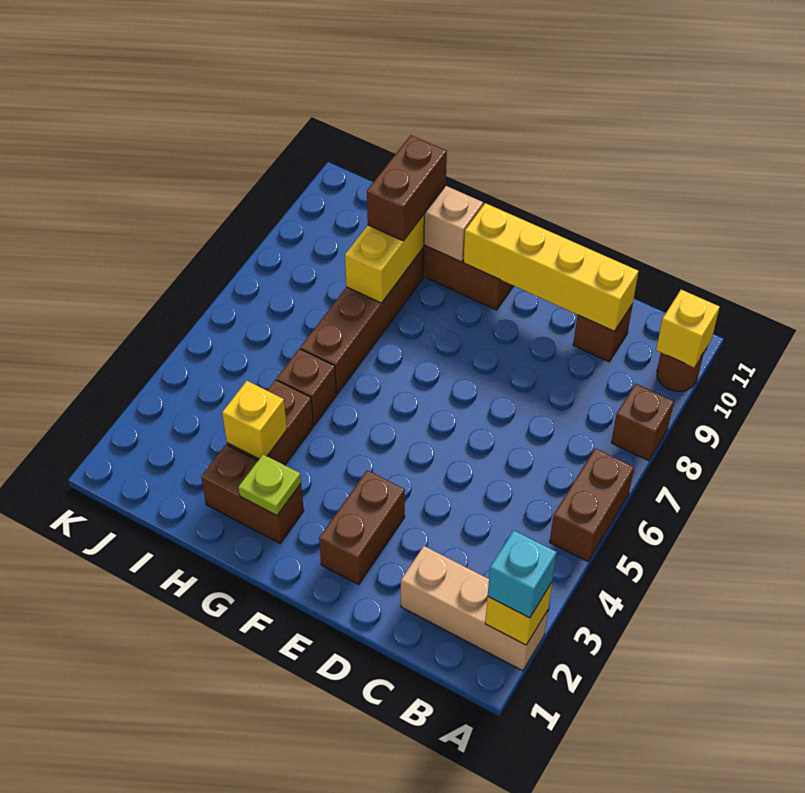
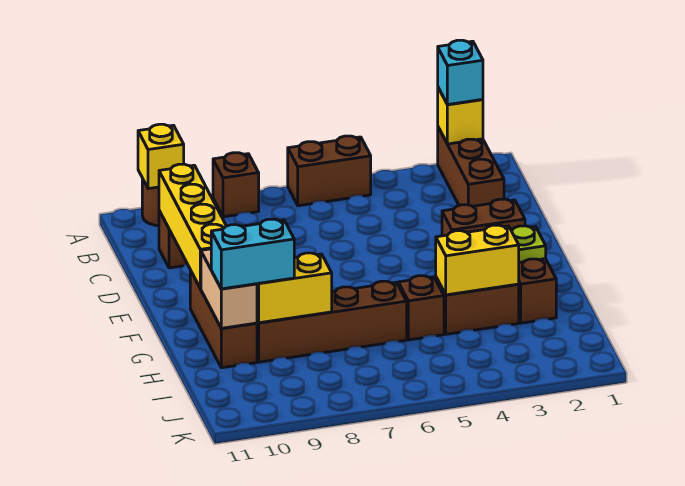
tan brick A2:C2 level 1 -> brown brick A2:C2 level 1
yellow brick H3 level 2 -> yellow brick H3:H4 level 2
brown brick H9:H10 level 3 -> cyan brick H9:H10 level 3

